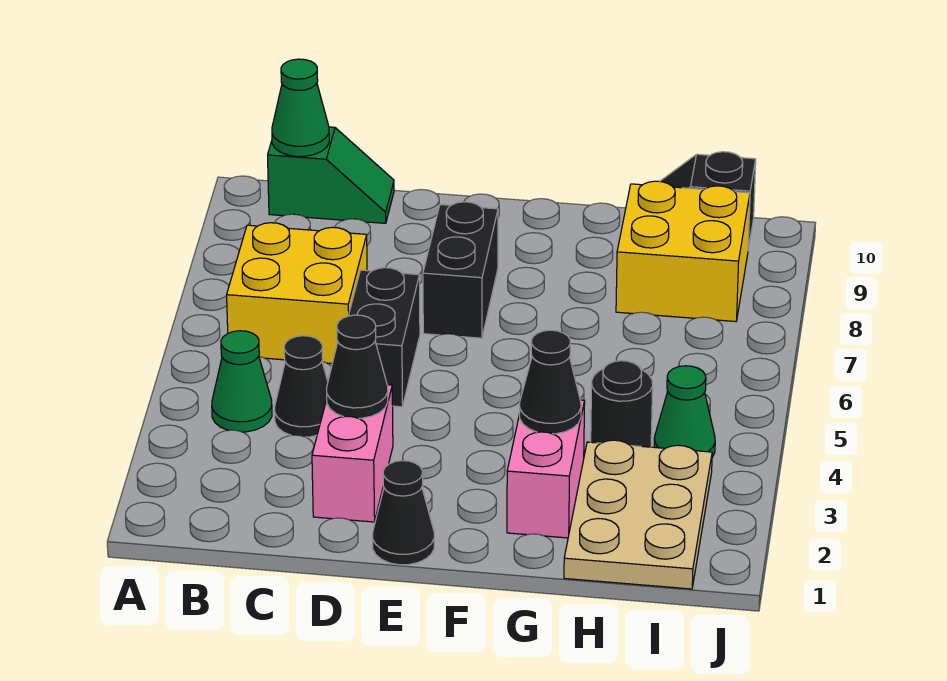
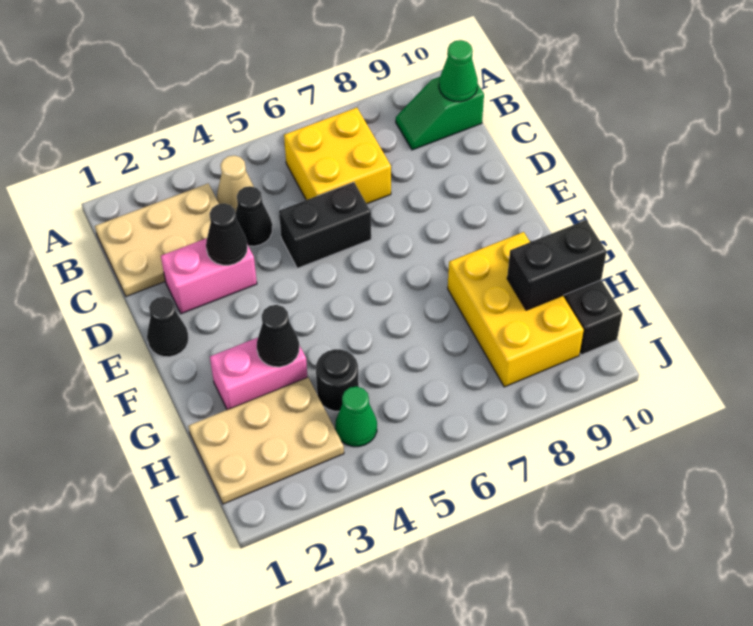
none -> tan plate B1:C3 level 1
green cone B4 level 1 -> tan cone B4 level 1
green slope B10:C10 level 1 top B -> green slope B9:B10 level 1 top 10
black brick E7:E8 level 1 -> black brick H9:H10 level 2
yellow brick H8:I9 level 1 -> yellow brick G8:I9 level 1

